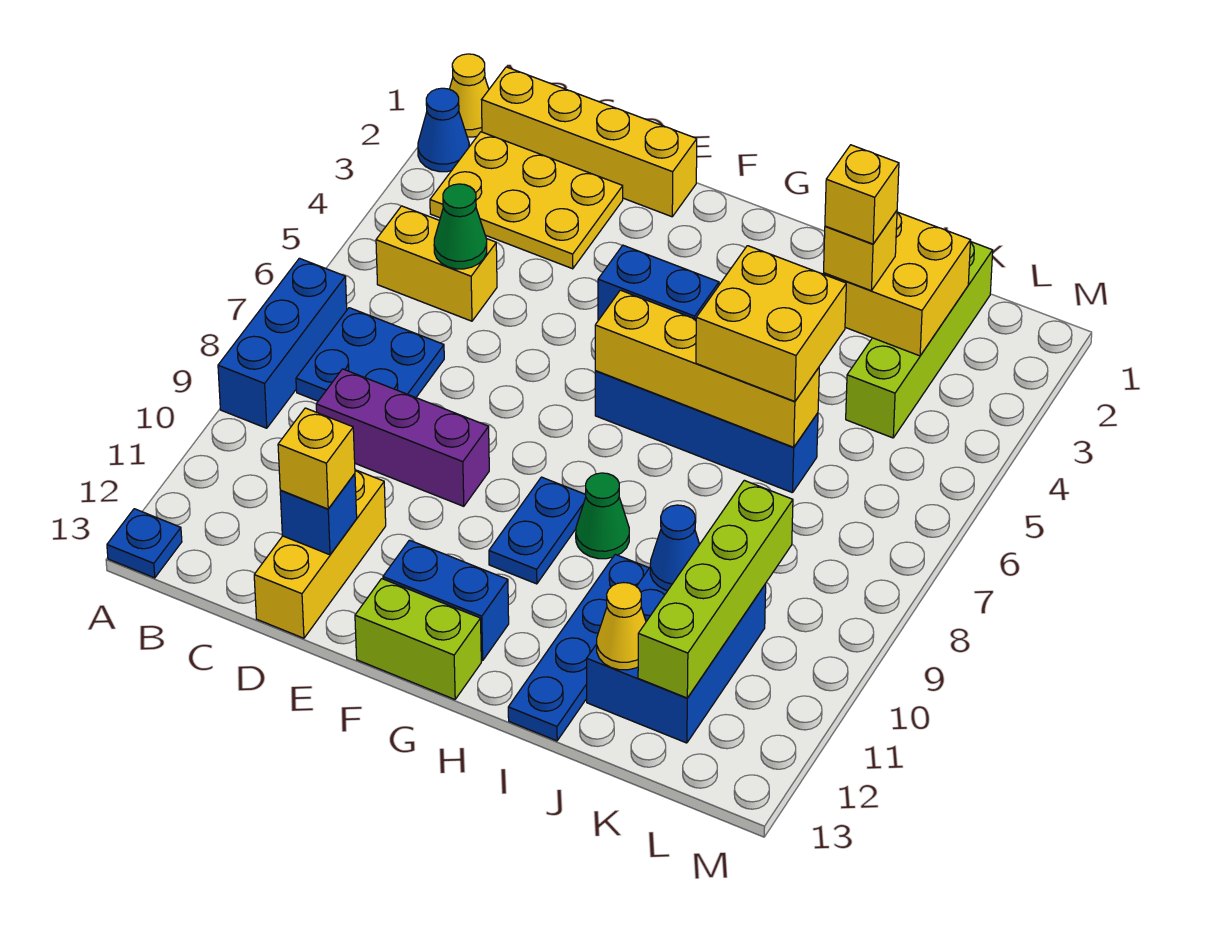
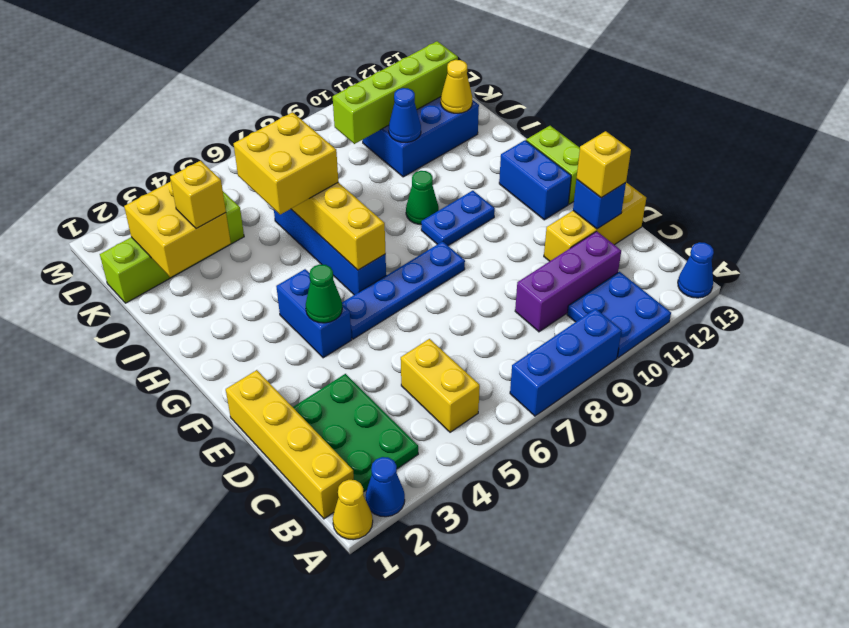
blue plate A13 level 1 -> blue cone A13 level 1
yellow plate B2:D3 level 1 -> green plate B2:D3 level 1
blue plate B7:C8 level 1 -> blue plate A10:B11 level 1
green cone C5 level 2 -> green cone F4 level 2
purple brick C9:E9 level 1 -> purple brick C9:C11 level 1
blue plate I10:I13 level 1 -> blue plate F5:F8 level 1
yellow brick J3 level 4 -> none

